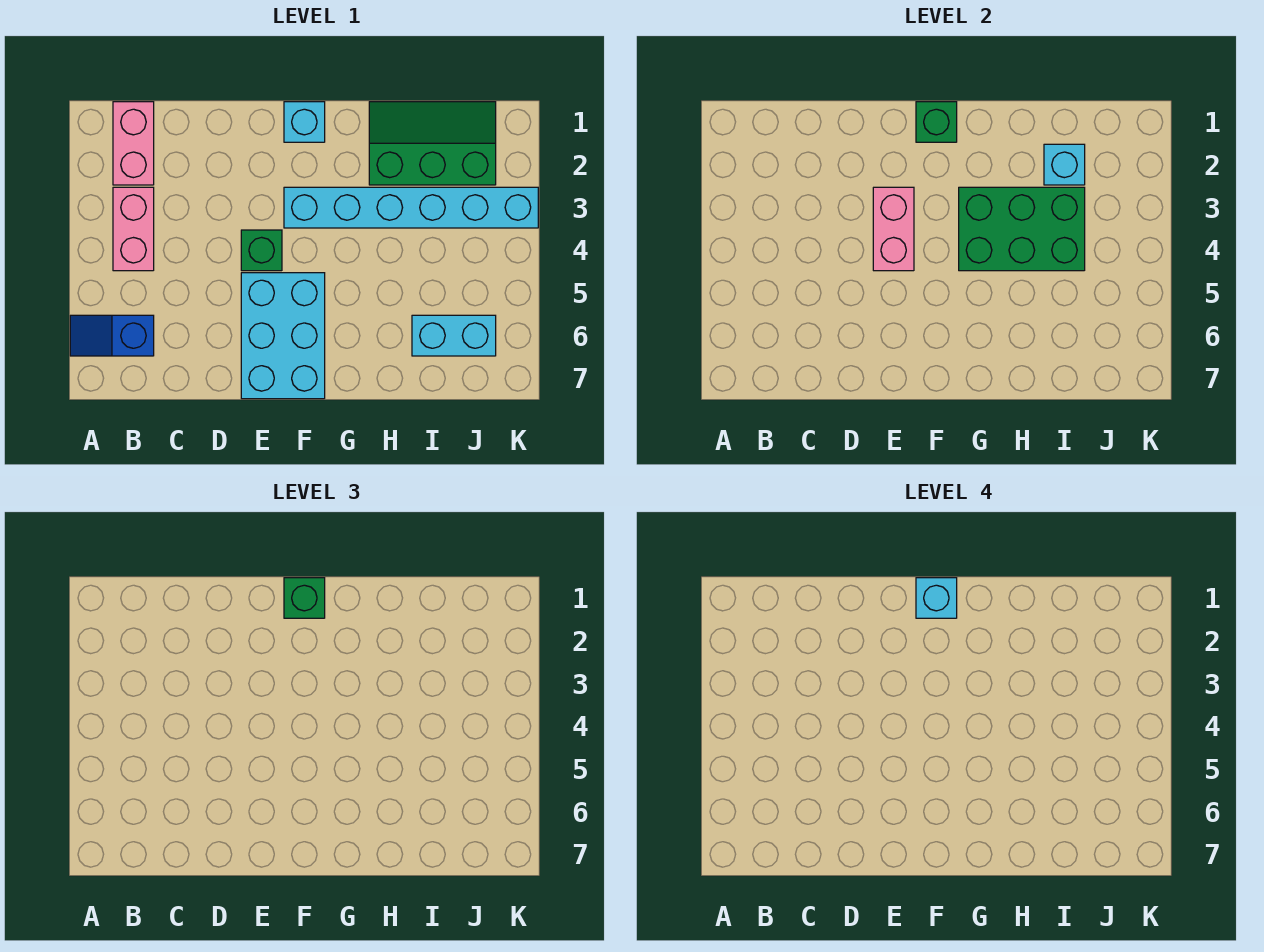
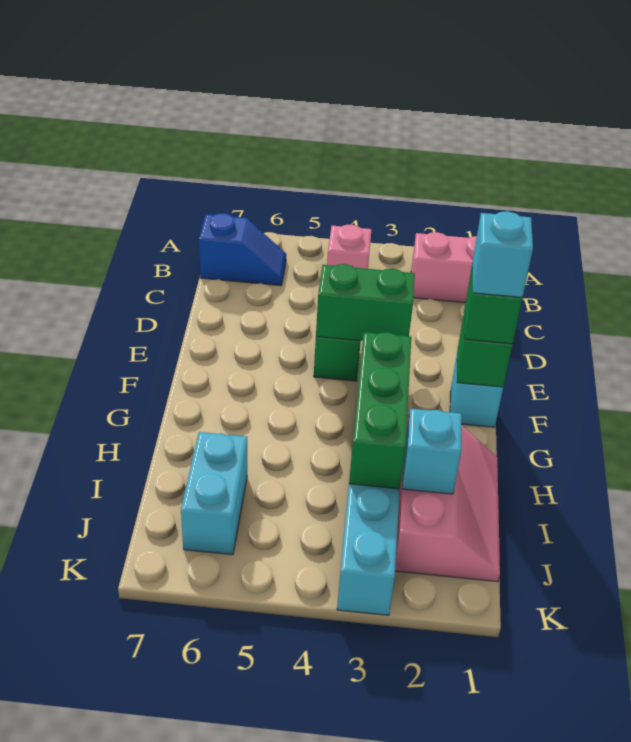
blue slope A6:B6 level 1 top B -> blue slope B6:B7 level 1 top 7
pink brick B3:B4 level 1 -> pink brick B4 level 1
pink brick E3:E4 level 2 -> green brick E3:E4 level 2
cyan brick E5:F7 level 1 -> none
green brick G3:I4 level 2 -> green brick G3:I3 level 2
green slope H1:J2 level 1 top 2 -> pink slope H1:J2 level 1 top 2

